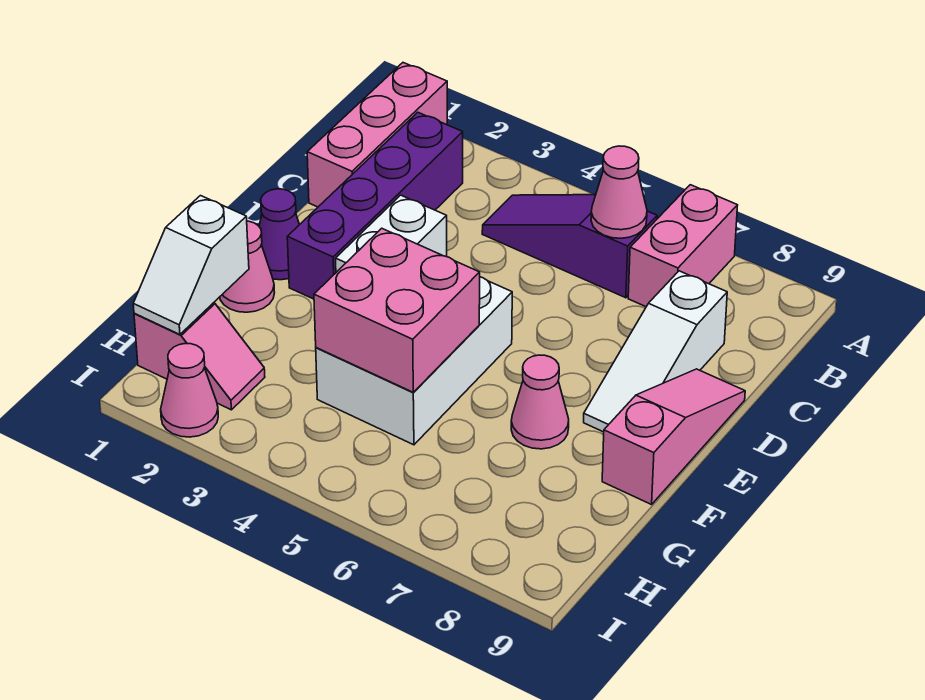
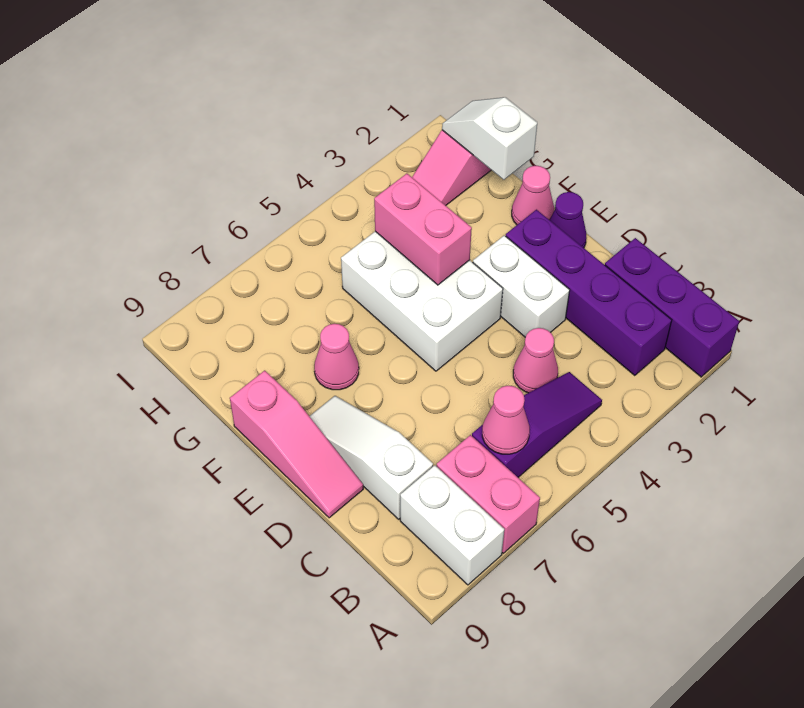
pink brick A1:C1 level 1 -> purple brick A1:C1 level 1
none -> white brick A8:B8 level 1
pink brick F4:G5 level 2 -> pink brick F4:G4 level 2
pink cone I2 level 1 -> pink cone C4 level 1

